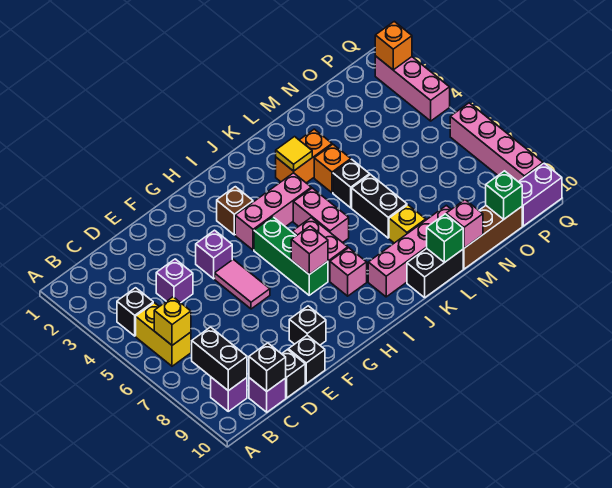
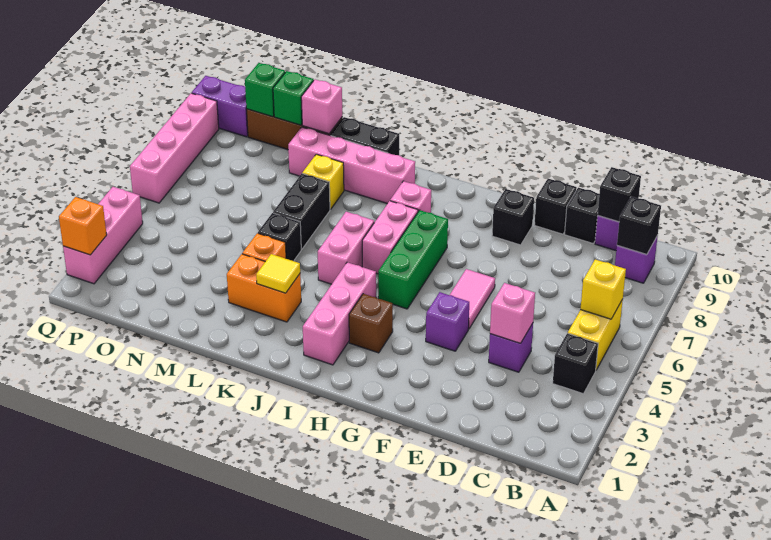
black brick B8:B9 level 2 -> black brick B9 level 2
pink brick H4:J4 level 1 -> pink brick I2:I4 level 1
pink brick H7 level 2 -> pink brick D4 level 2
green brick L10 level 2 -> green brick N10 level 2

